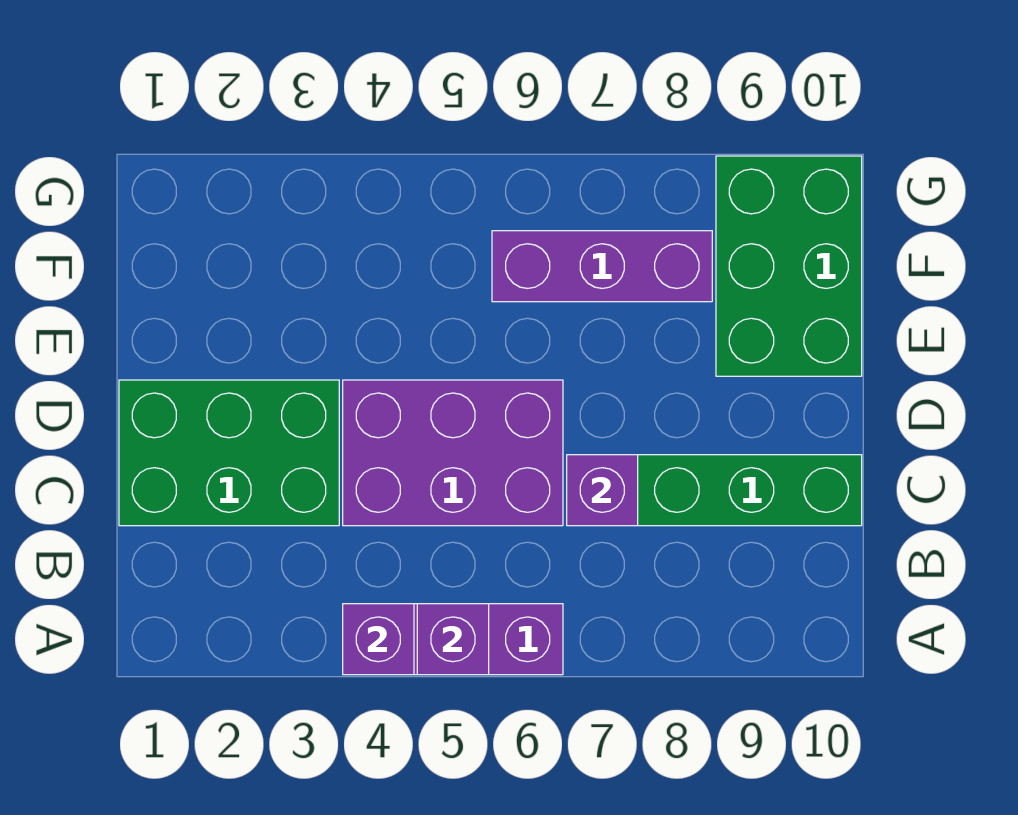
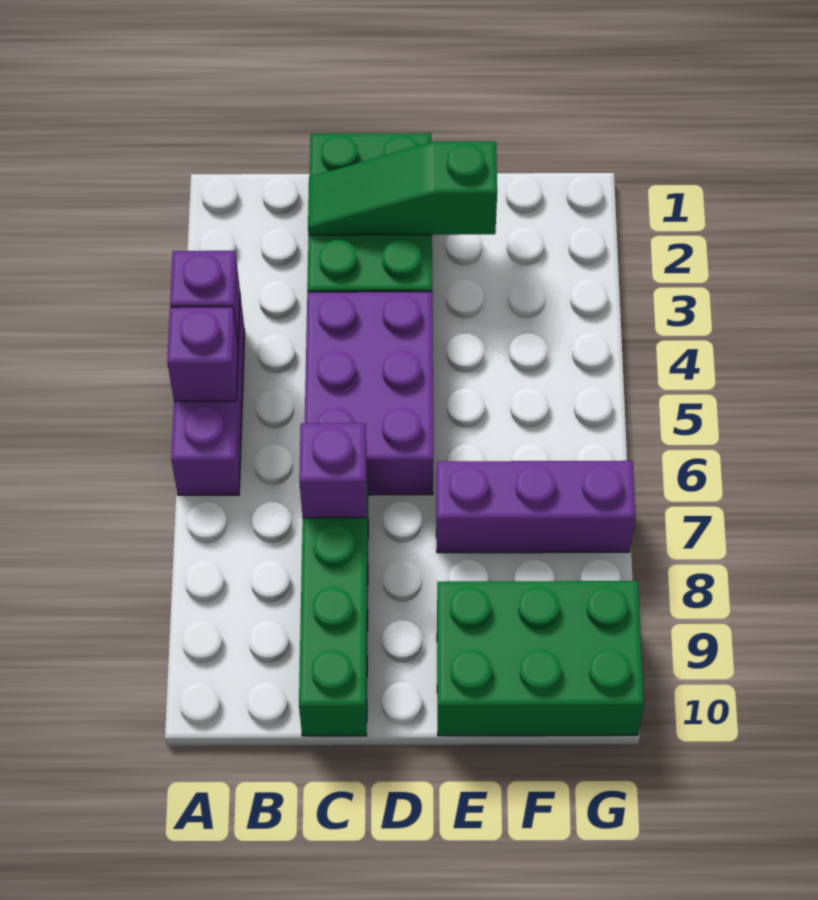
none -> green slope C2:E2 level 2 top E
purple brick F6:F8 level 1 -> purple brick E7:G7 level 1

